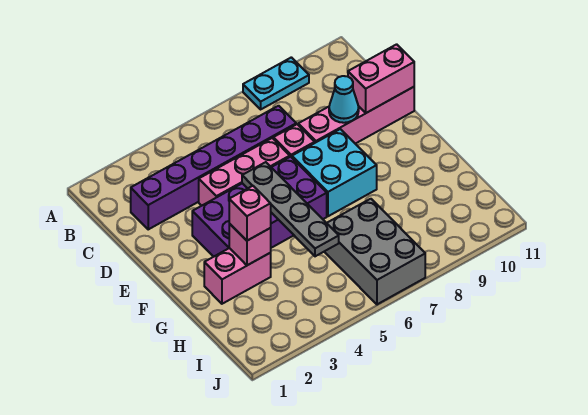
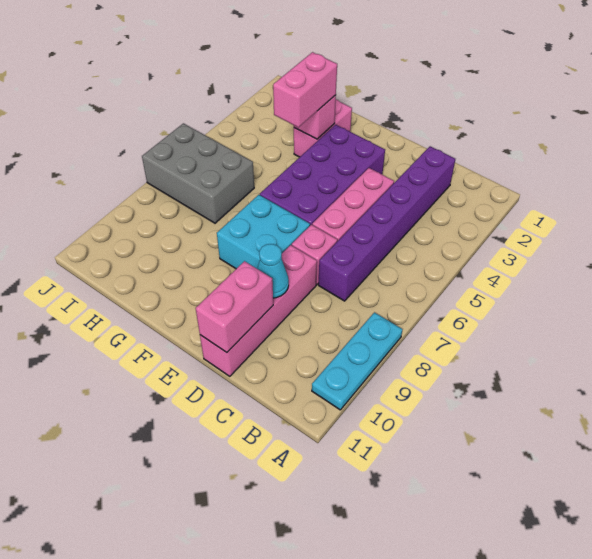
cyan plate A8:A9 level 1 -> cyan plate A8:A10 level 1
grey plate E5:H5 level 2 -> none
pink brick G3 level 3 -> pink brick G3:G4 level 3

